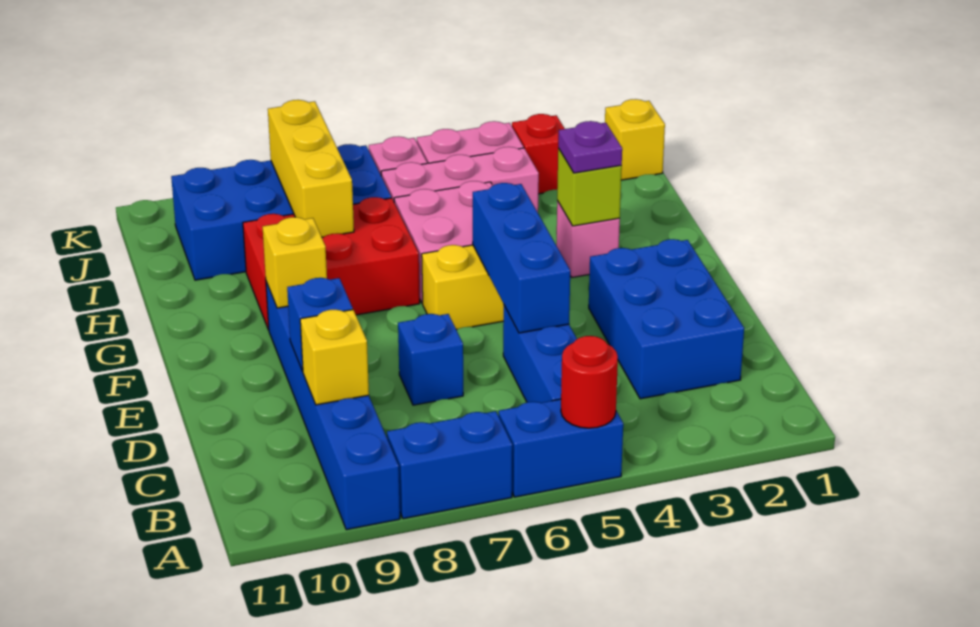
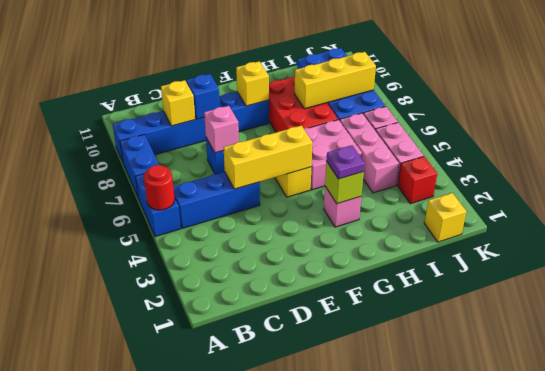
blue brick C2:E3 level 1 -> none
blue brick D5:F5 level 2 -> yellow brick D5:F5 level 2
none -> pink brick D7 level 2

